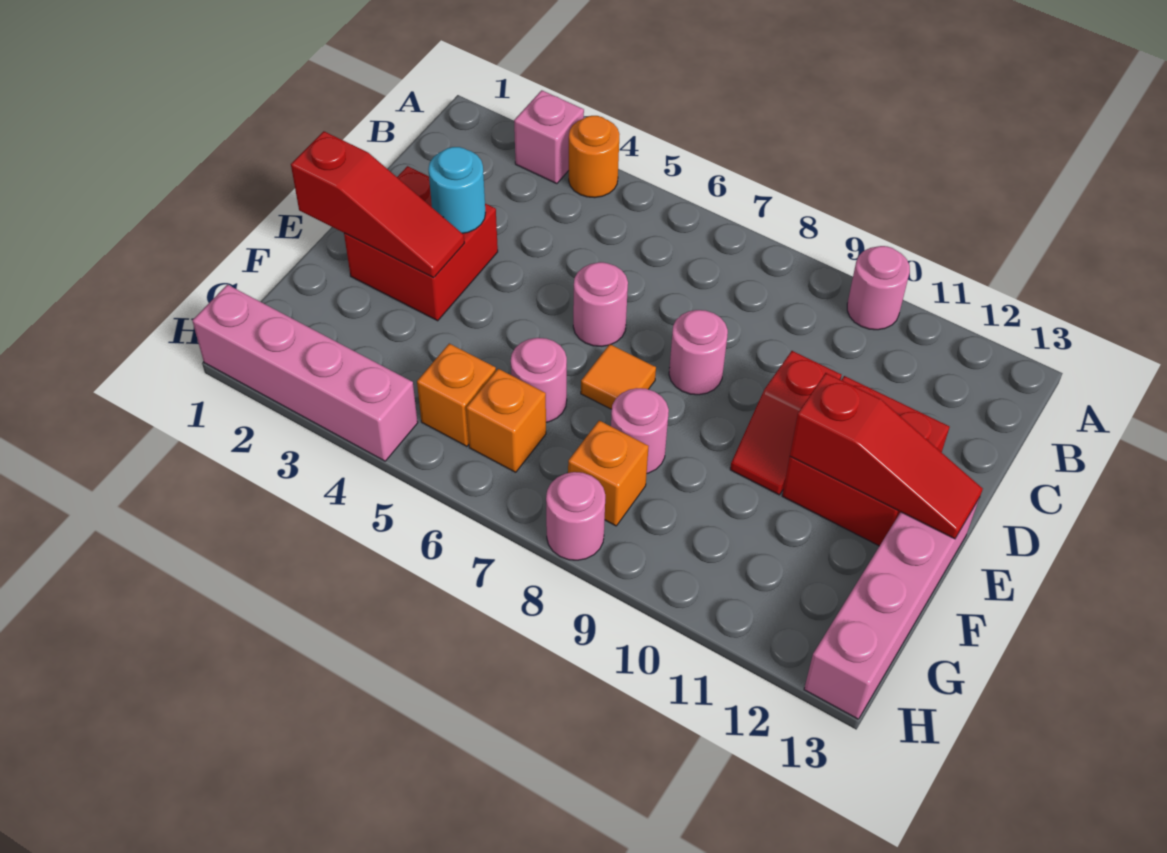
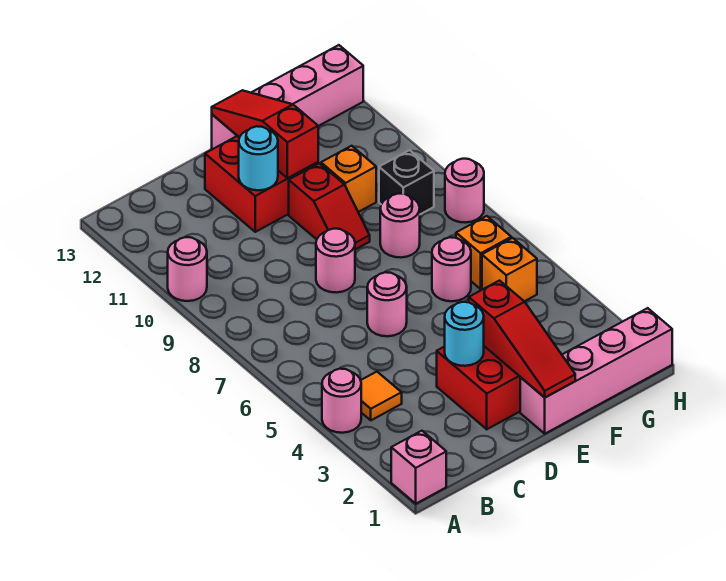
pink brick A3 level 1 -> pink brick A1 level 1
orange round brick A4 level 1 -> pink round brick A4 level 1
red slope D10:E10 level 1 top D -> red slope E9:E10 level 1 top 10
none -> cyan round brick D11 level 2
red slope E1:E3 level 2 top 1 -> red slope E1:E3 level 2 top 3
orange tile E7 level 1 -> orange tile B4 level 1
orange brick G8 level 1 -> orange brick F10 level 1
none -> black brick G9 level 1
pink brick H1:H4 level 1 -> pink brick E1:H1 level 1

